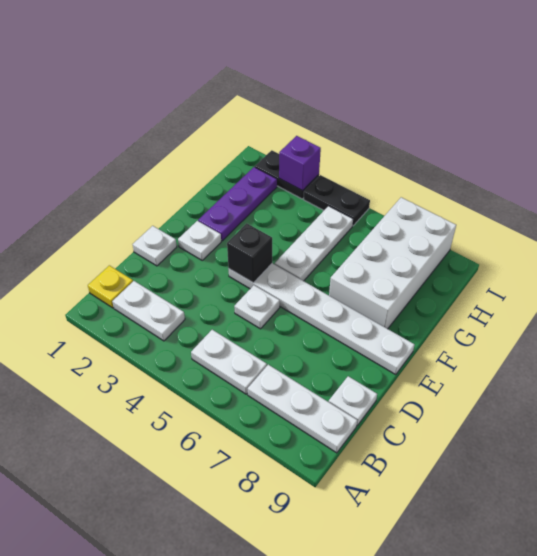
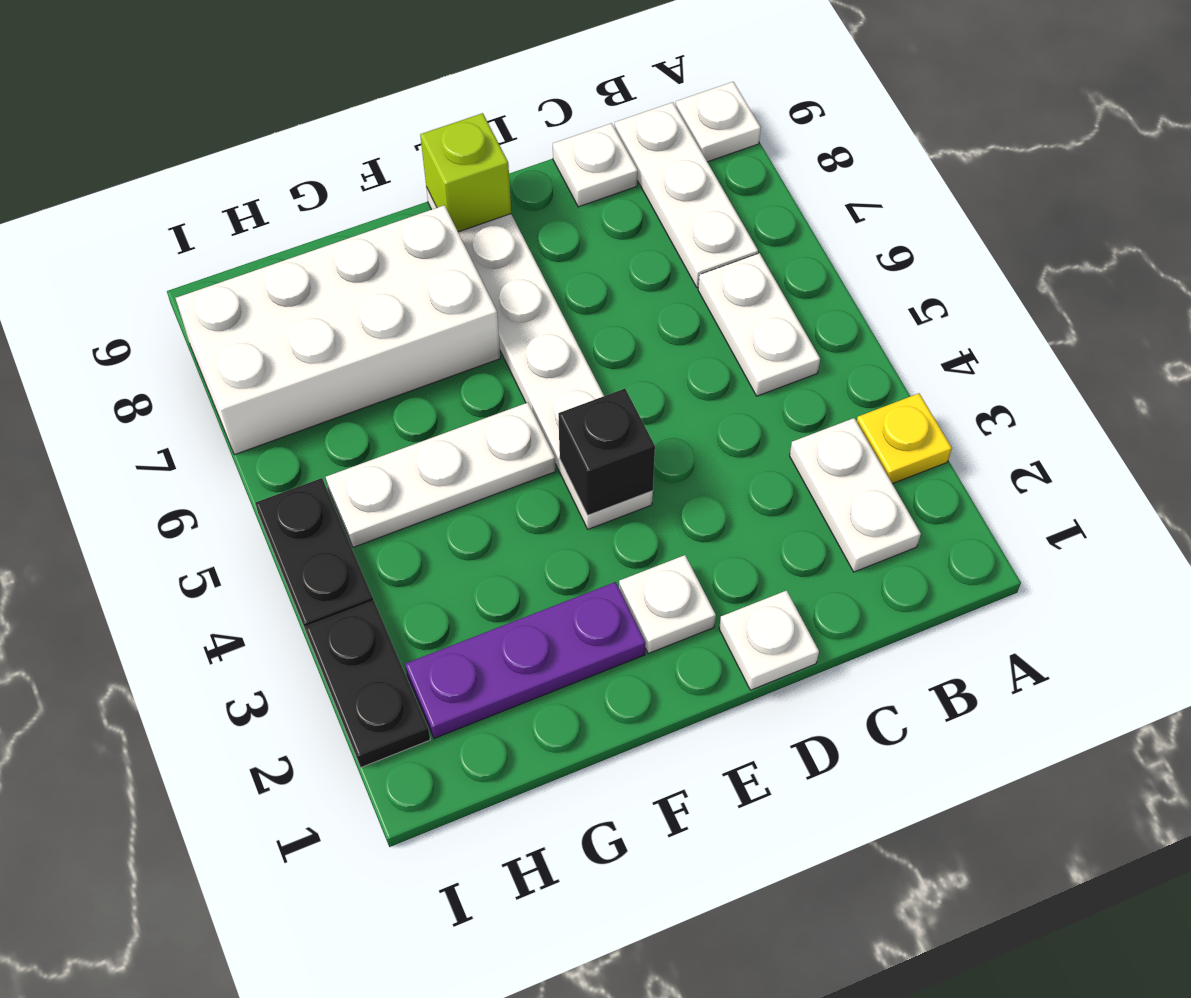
yellow plate B1 level 1 -> yellow plate A3 level 1
white plate D5 level 1 -> white plate A9 level 1
none -> lime brick E9 level 2
purple brick I3 level 2 -> none

